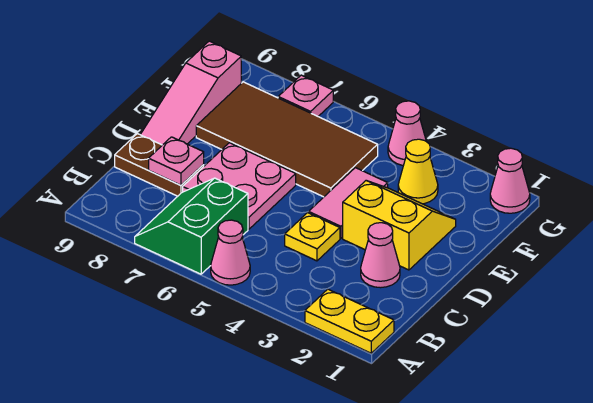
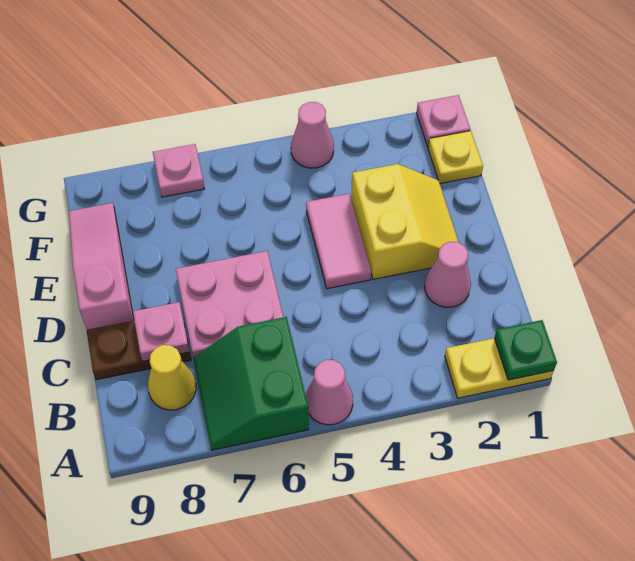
none -> green plate A1 level 2
yellow plate C4 level 1 -> yellow plate F1 level 1
yellow slope D2:E3 level 1 top D -> yellow slope D2:E3 level 1 top 3
pink slope D9:F9 level 1 top F -> pink slope D9:F9 level 1 top D
brown tile E5:F8 level 1 -> none
yellow cone F3 level 1 -> yellow cone B8 level 1
pink cone G1 level 1 -> pink plate G1 level 1

